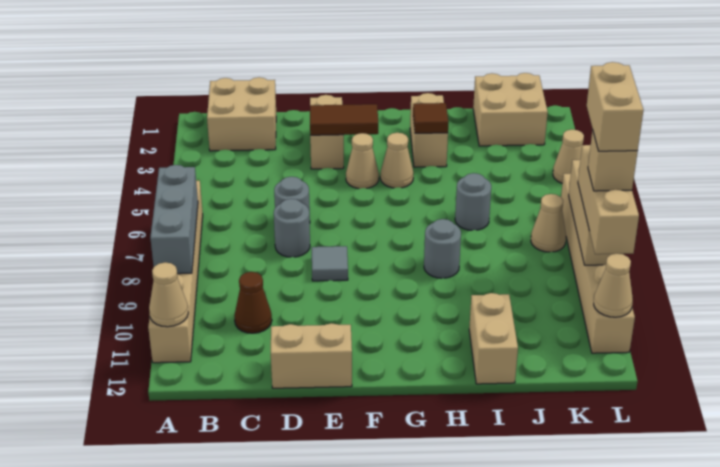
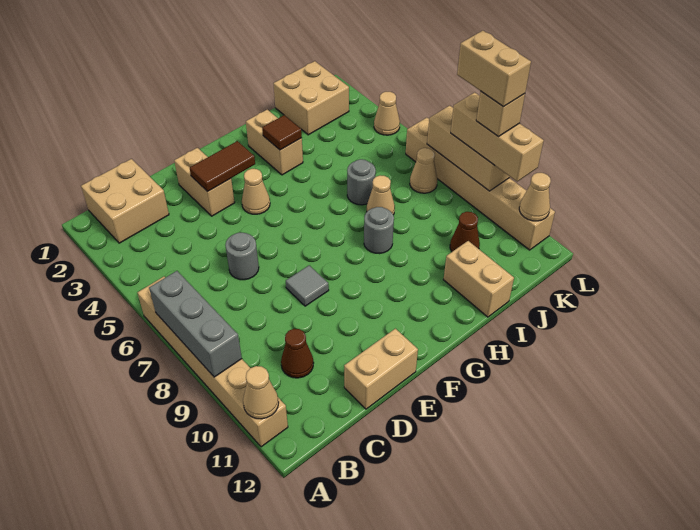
grey round brick D7 level 1 -> none
tan cone G4 level 1 -> tan cone I7 level 1
none -> brown cone J10 level 1

